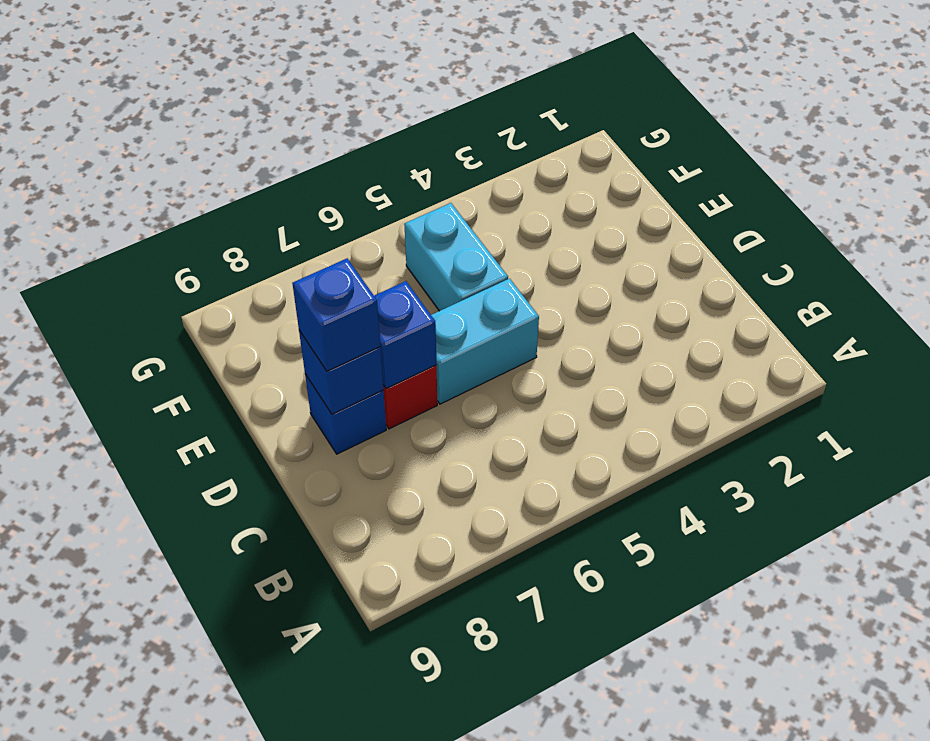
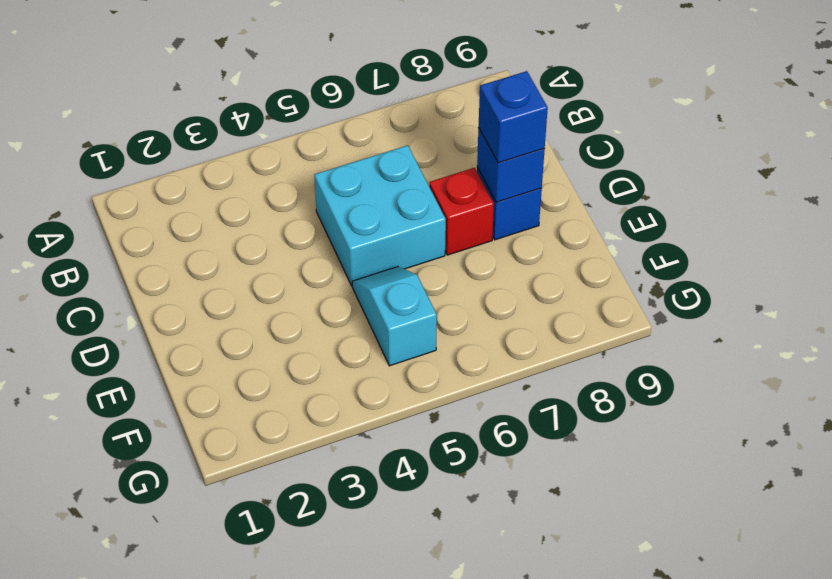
cyan brick D5:D6 level 1 -> cyan brick C5:D6 level 1
blue brick D7 level 2 -> none
cyan brick E5:F5 level 1 -> cyan slope E5:F5 level 1 top F

